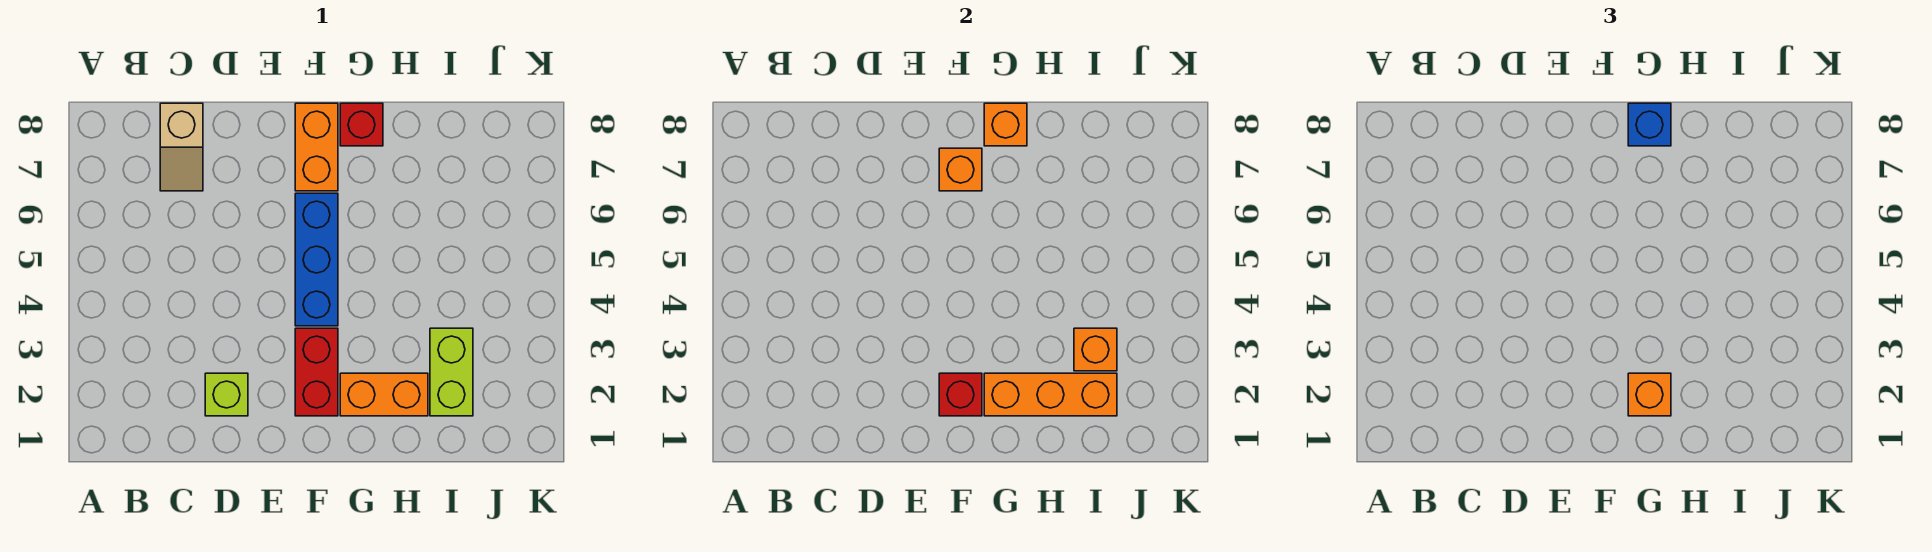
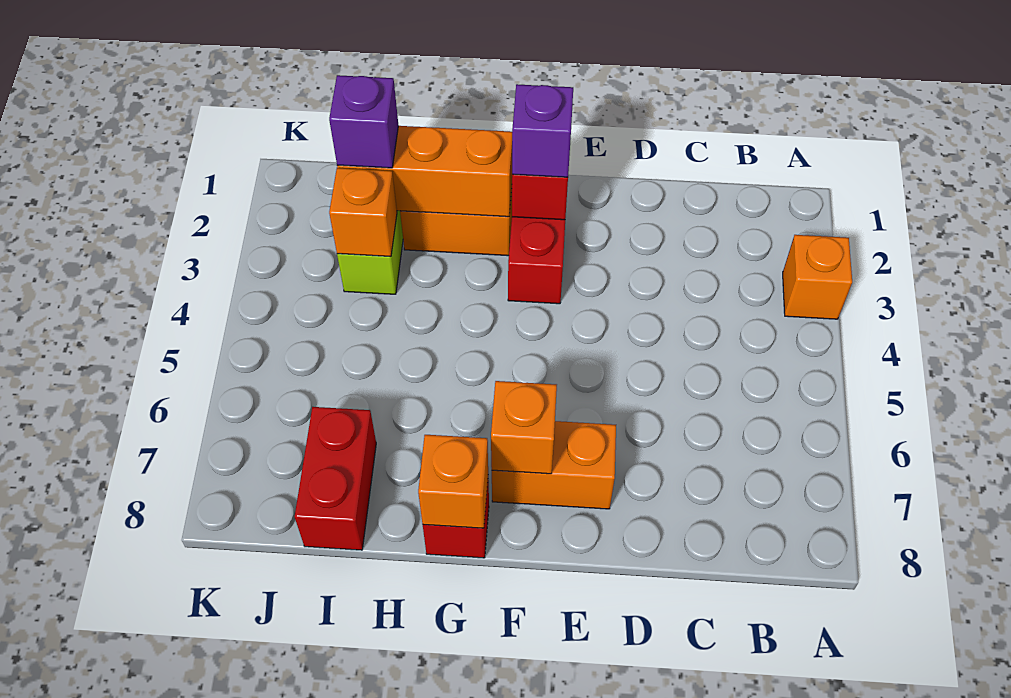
tan slope C7:C8 level 1 top 8 -> none
lime brick D2 level 1 -> none
none -> purple brick F2 level 3
blue brick F4:F6 level 1 -> none
orange brick F7:F8 level 1 -> orange brick E7:F7 level 1
orange brick G2 level 3 -> orange brick A3 level 1
blue brick G8 level 3 -> none
none -> purple brick I2 level 3
none -> red brick I7:I8 level 1

